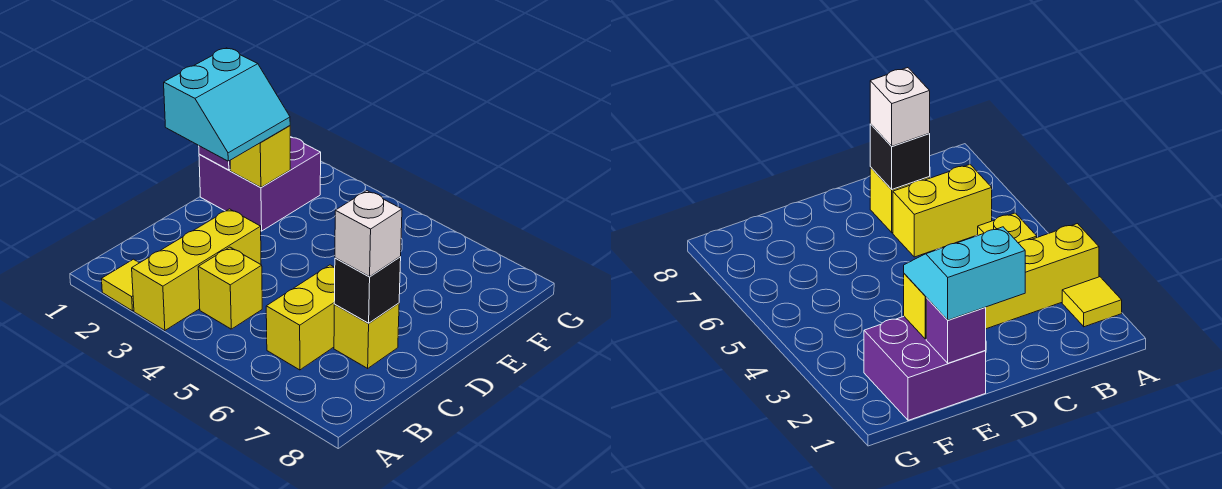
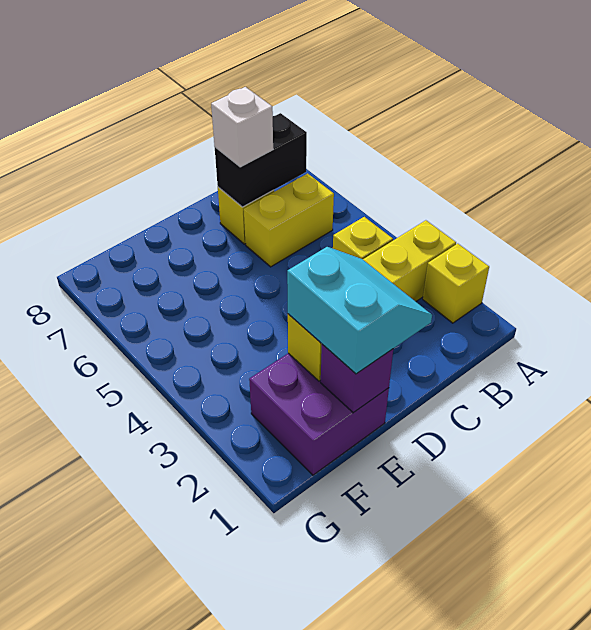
yellow tile A2 level 1 -> yellow brick A2 level 1
black brick C7 level 2 -> black brick B7:C7 level 2
cyan slope D1:E2 level 3 top 1 -> cyan slope D1:E2 level 3 top E

